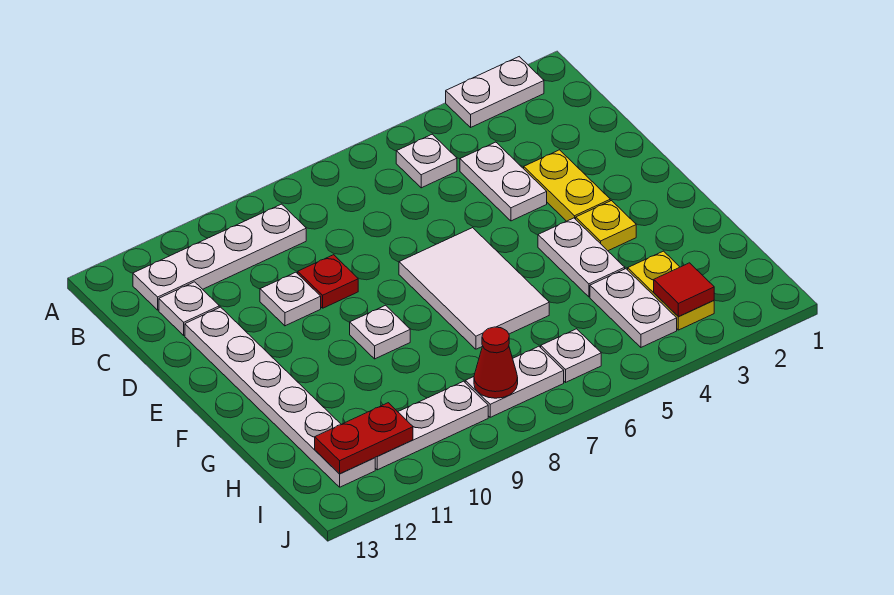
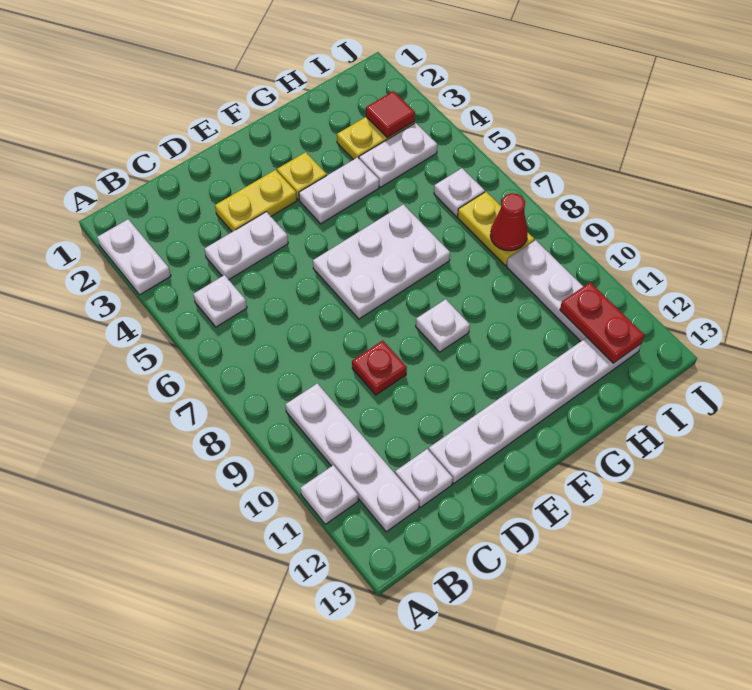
white plate D10 level 1 -> white plate A11 level 1
white tile E6:G7 level 1 -> white plate E6:G7 level 1
white plate I7:I8 level 1 -> yellow plate I7:I8 level 1

